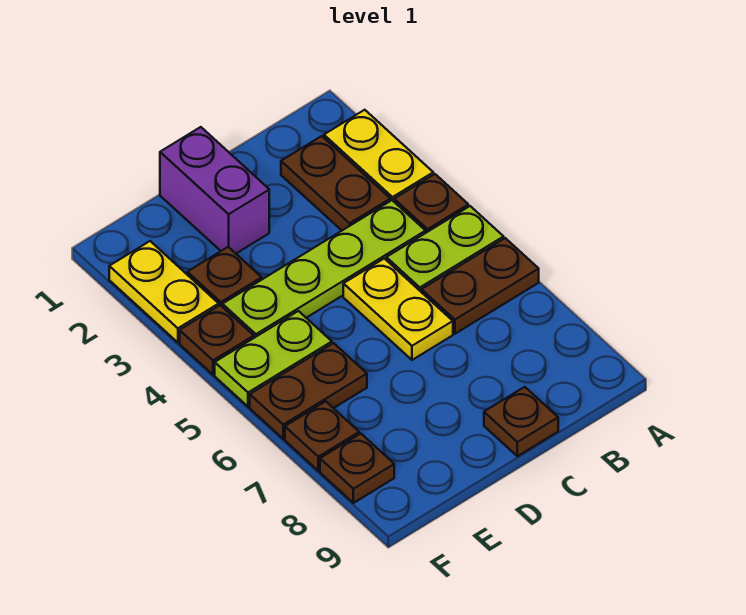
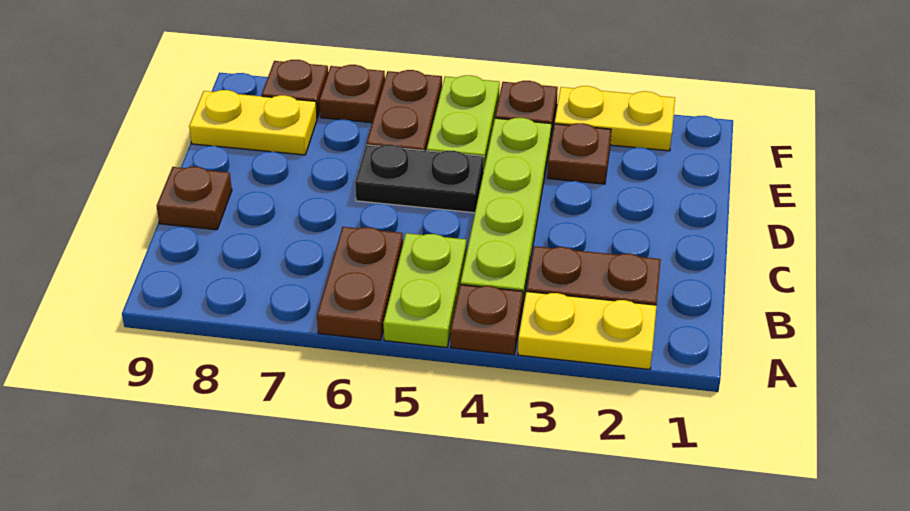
yellow plate C5:C6 level 1 -> yellow plate E8:E9 level 1
purple brick D1:D2 level 1 -> none
none -> black plate D5:D6 level 1

